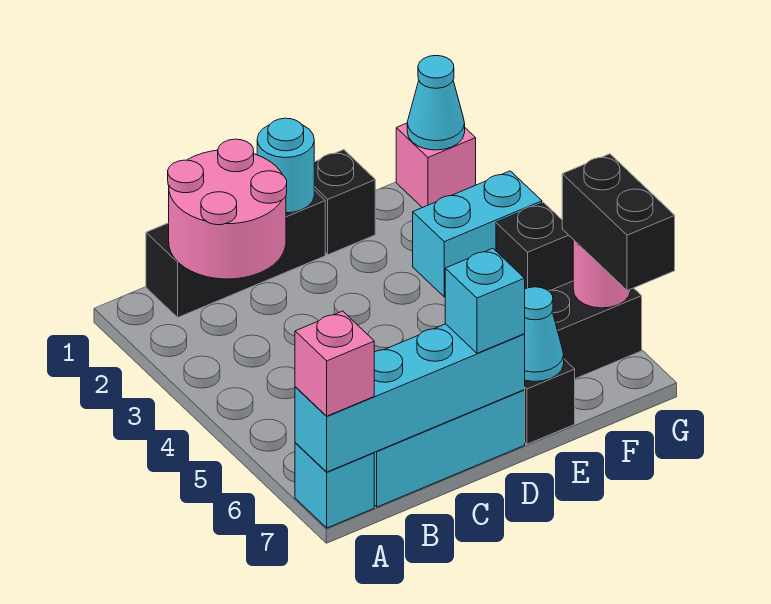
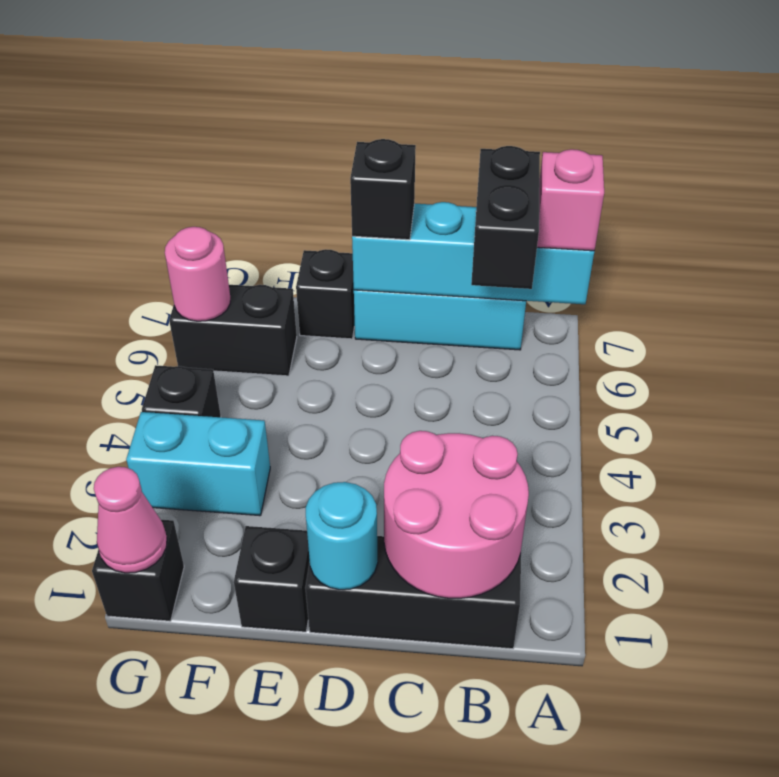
cyan brick A7 level 1 -> none
cyan brick D7 level 3 -> black brick D7 level 3
cyan cone E7 level 2 -> none
pink brick G1 level 1 -> black brick G1 level 1
cyan cone G1 level 2 -> pink cone G1 level 2
black brick G6:G7 level 3 -> black brick B6:B7 level 3

